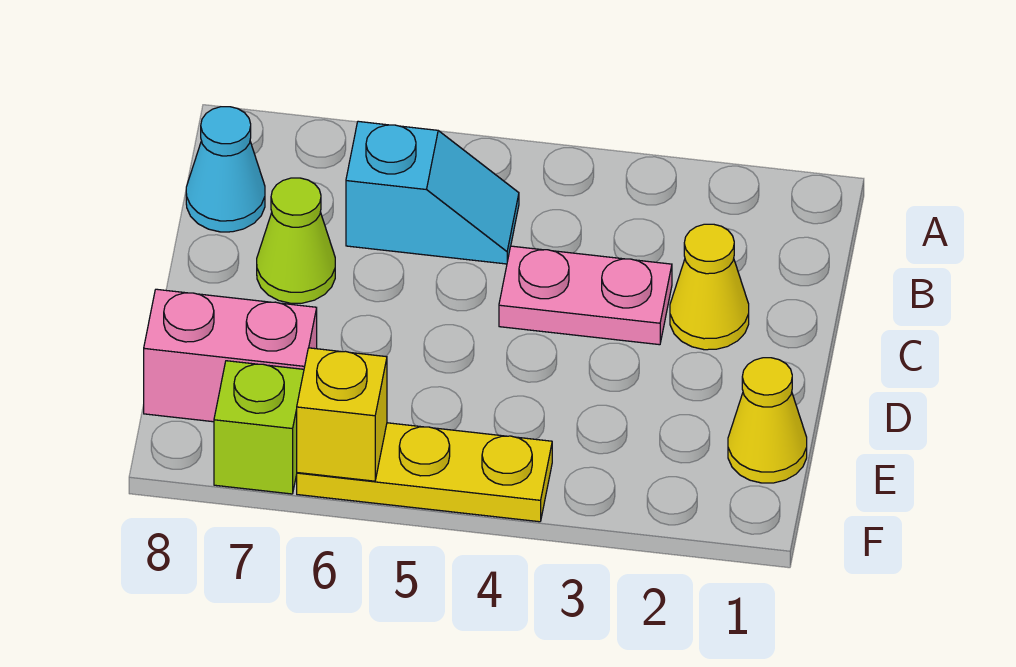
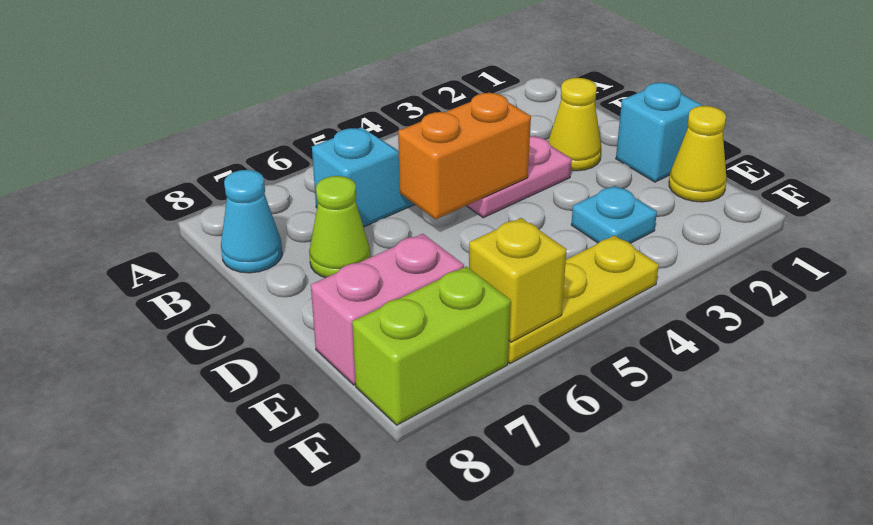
none -> orange brick C4:C5 level 2
none -> cyan brick D1 level 1
none -> cyan plate E3 level 1
lime brick F7 level 1 -> lime brick F7:F8 level 1

